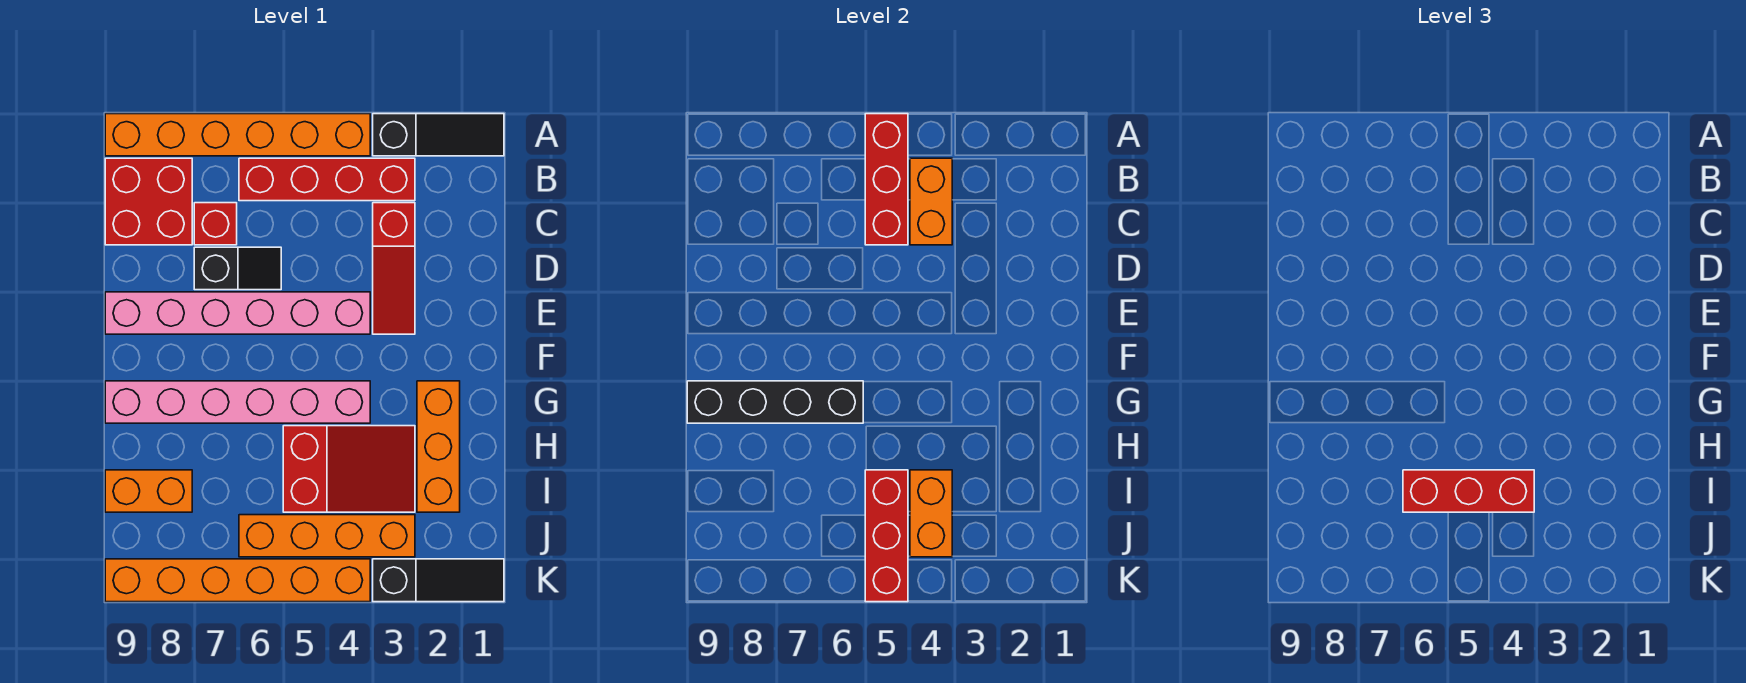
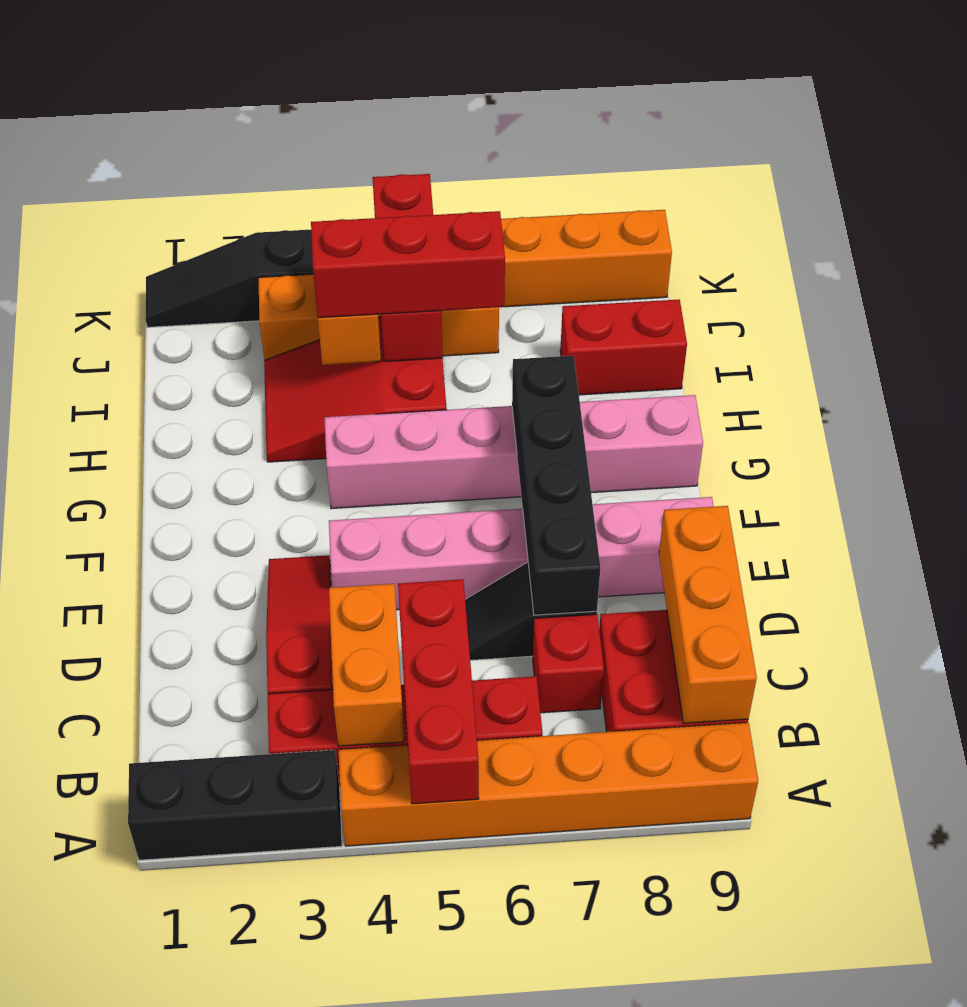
black slope A1:A3 level 1 top 3 -> black brick A1:A3 level 1
orange brick G2:I2 level 1 -> orange brick B9:D9 level 2
black brick G6:G9 level 2 -> black brick D7:G7 level 2
orange brick I8:I9 level 1 -> red brick I8:I9 level 1

